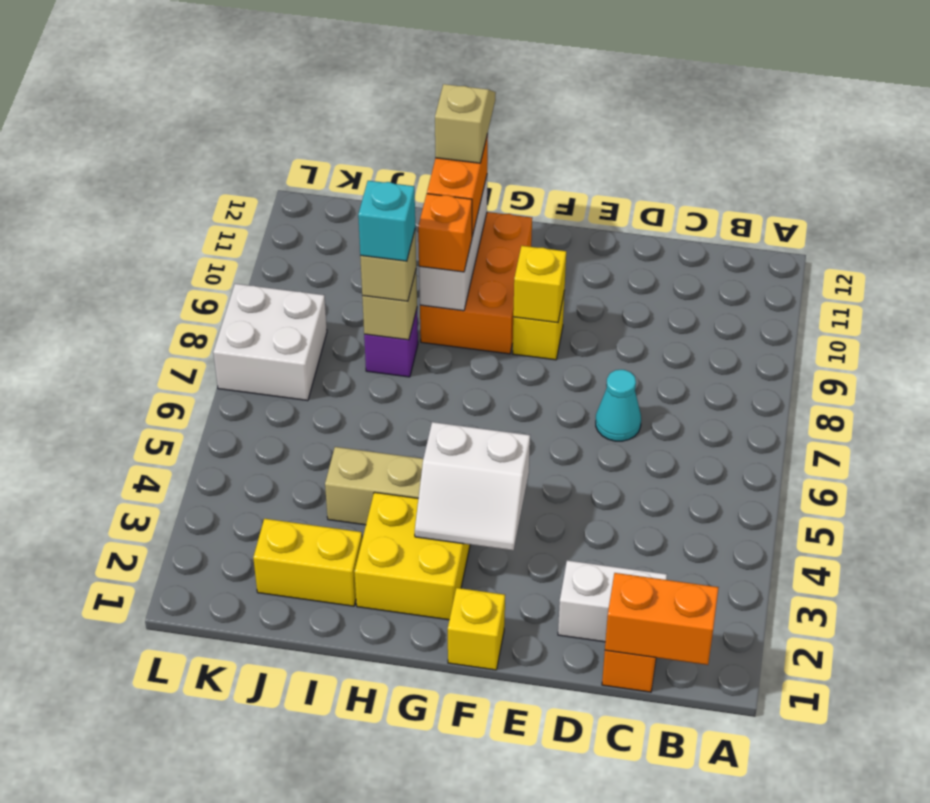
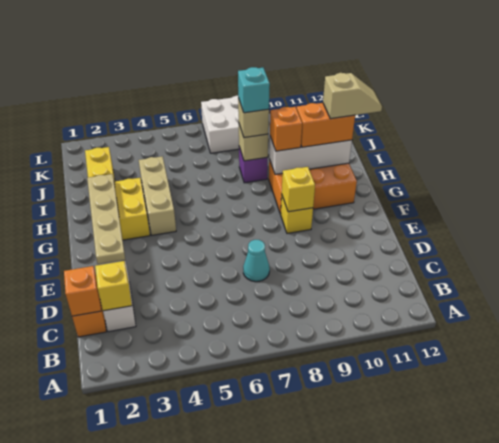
orange brick B1:C1 level 2 -> orange brick C1 level 2
none -> tan plate E2:H2 level 2
yellow brick F1 level 1 -> yellow brick C2 level 2
white slope F3:G4 level 2 top 4 -> none

